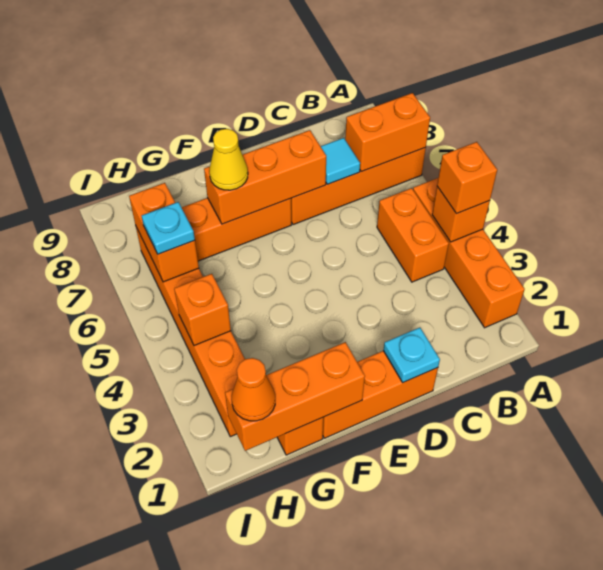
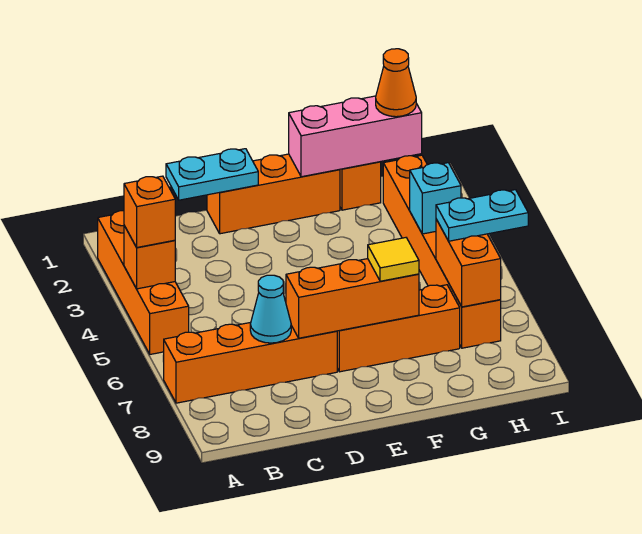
orange brick A7:B7 level 2 -> none
orange brick B4:B5 level 1 -> none
cyan tile C7 level 2 -> cyan cone C7 level 2
cyan plate D1 level 2 -> cyan plate C1:D1 level 2
orange brick F1:H1 level 2 -> pink brick F1:H1 level 2
yellow cone F7 level 3 -> yellow tile F7 level 3
orange brick H4 level 2 -> cyan brick H4 level 2
cyan plate H6 level 3 -> cyan plate H6:I6 level 3

